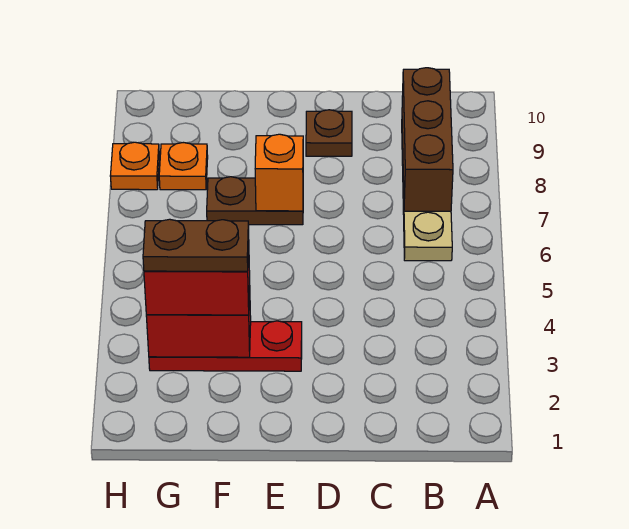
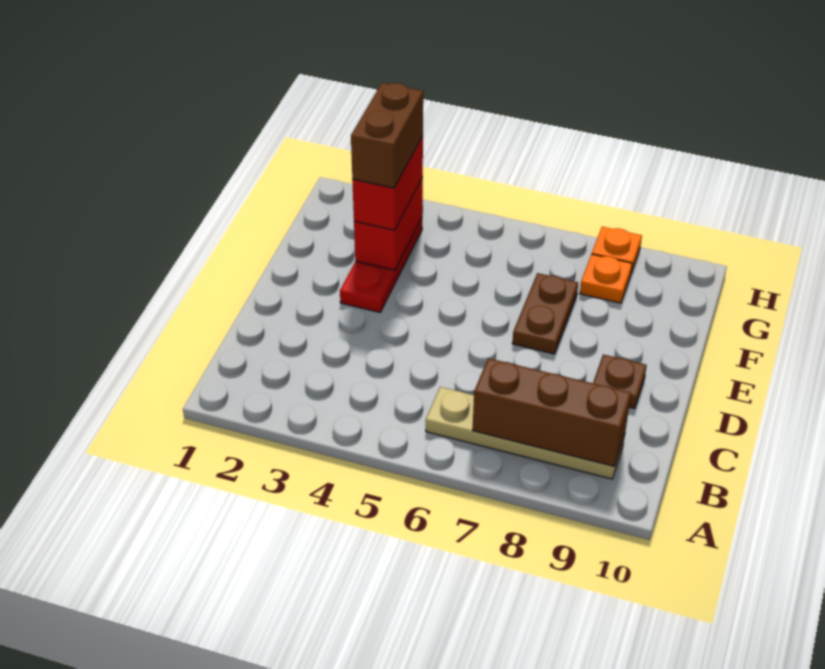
orange brick E7 level 2 -> none
brown plate F3:G3 level 4 -> brown brick F3:G3 level 4

